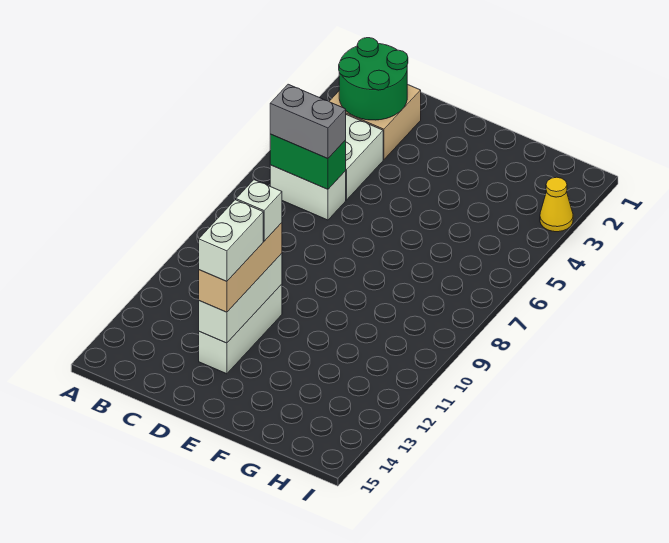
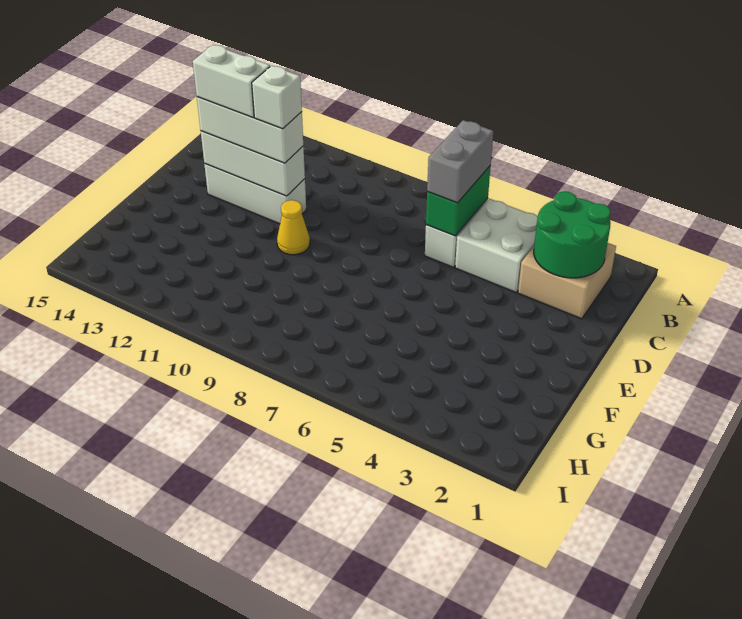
tan brick D11:D13 level 3 -> white brick D11:D13 level 3
yellow cone I3 level 1 -> yellow cone E10 level 1

